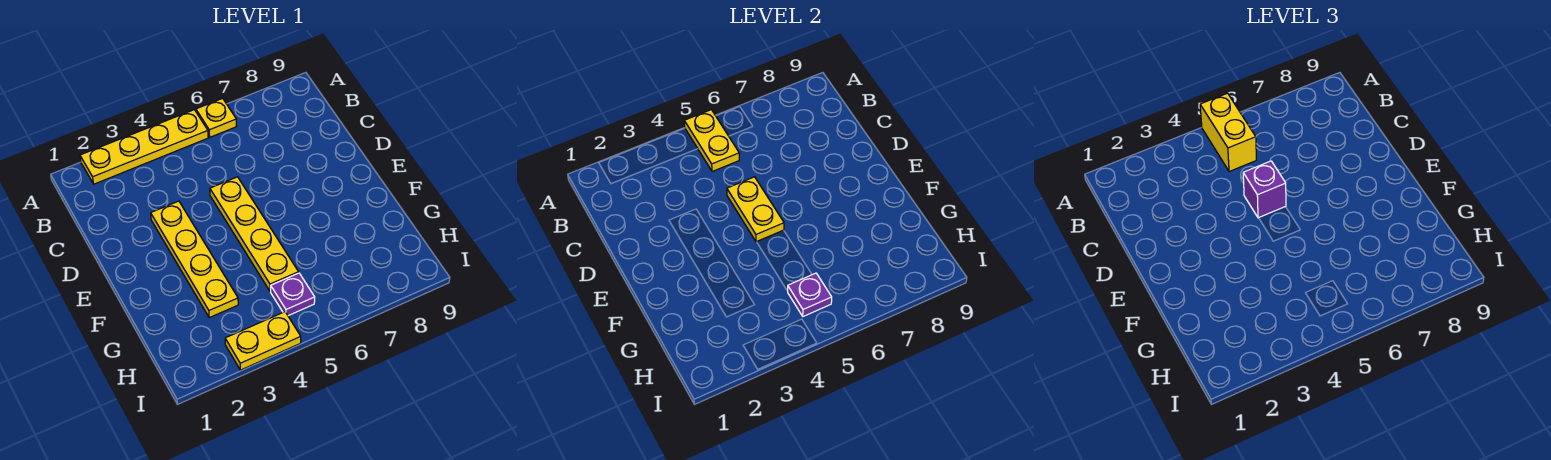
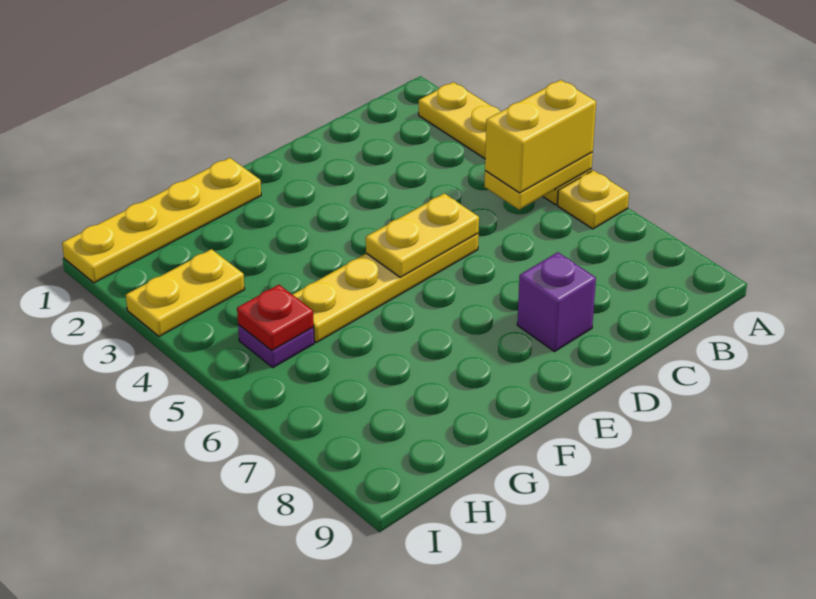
yellow plate D3:G3 level 1 -> yellow plate F1:I1 level 1
purple brick D5 level 3 -> purple brick D8 level 1
purple plate H5 level 2 -> red plate H5 level 2
yellow plate I3:I4 level 1 -> yellow plate H3:I3 level 1

